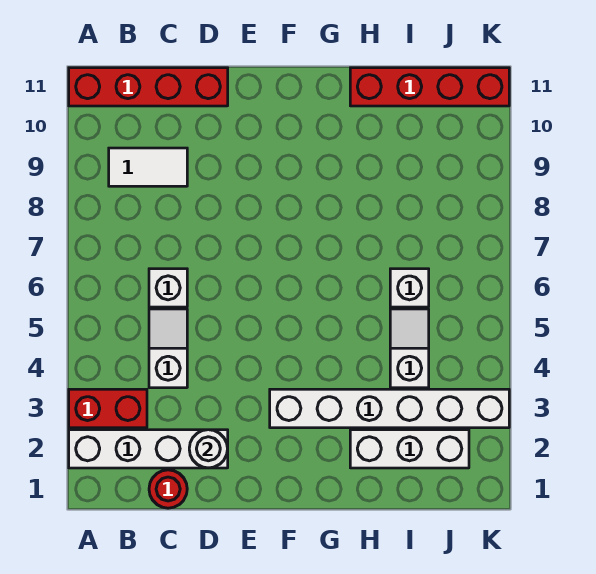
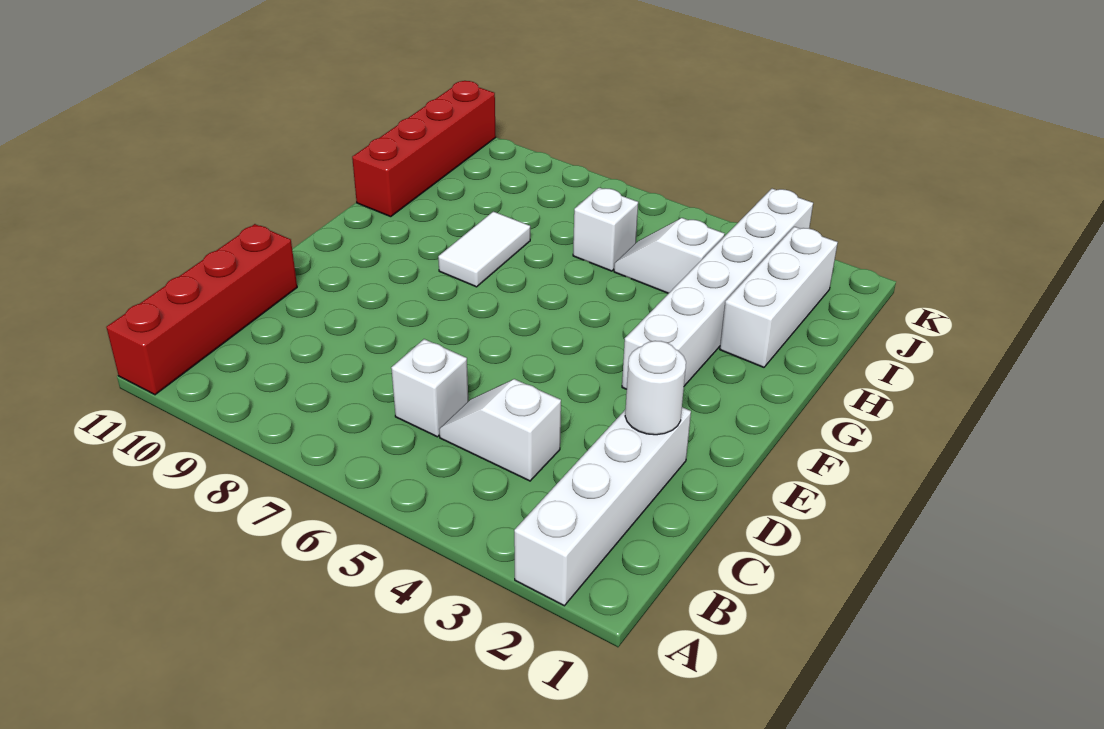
red brick A3:B3 level 1 -> none
white tile B9:C9 level 1 -> white tile G8:H8 level 1
red round brick C1 level 1 -> none

